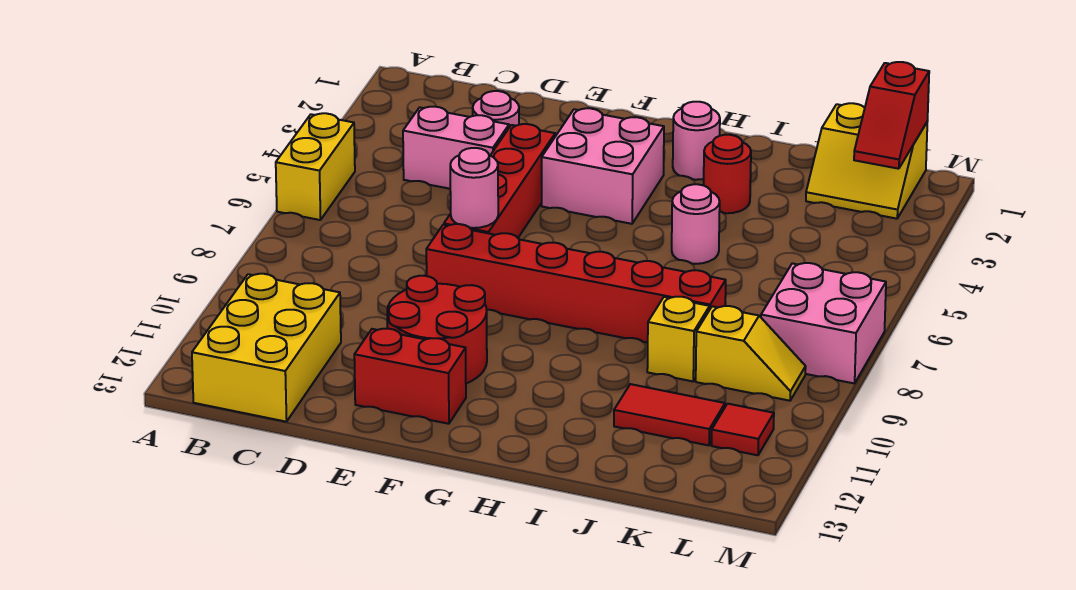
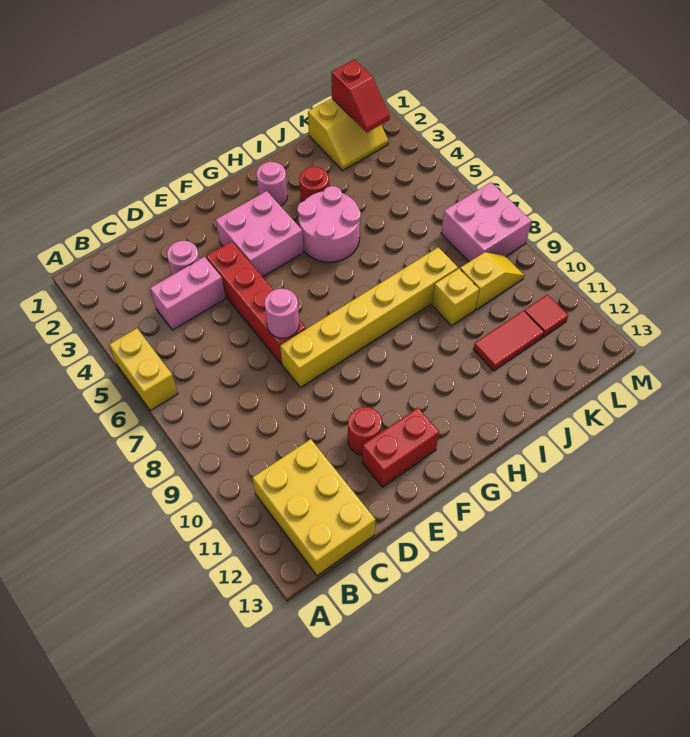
red brick E8:J8 level 1 -> yellow brick E8:J8 level 1
red round brick E10:F11 level 1 -> red round brick E11 level 1
pink round brick I5 level 1 -> pink round brick H4:I5 level 1

